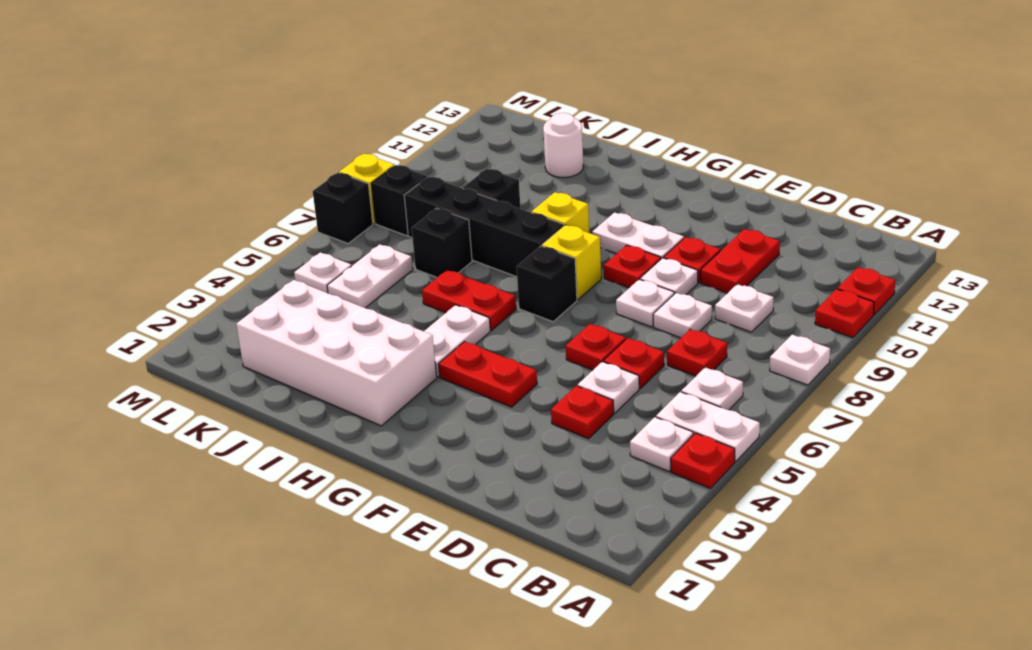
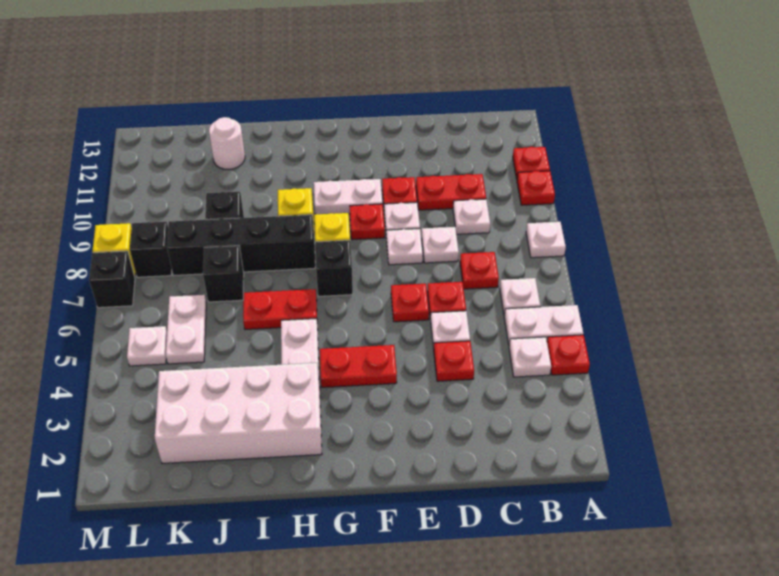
red plate D10:D11 level 1 -> red plate C10:D10 level 1

